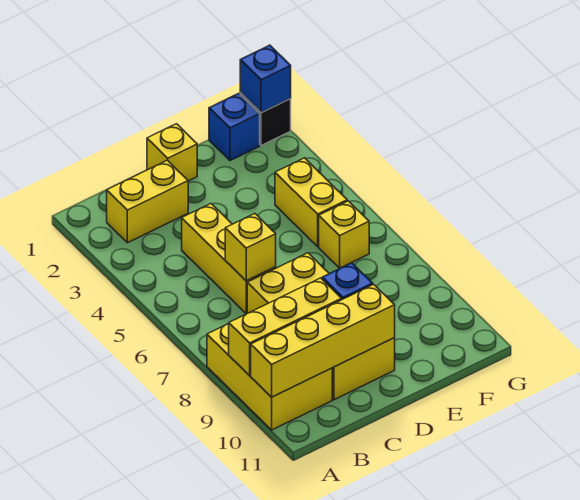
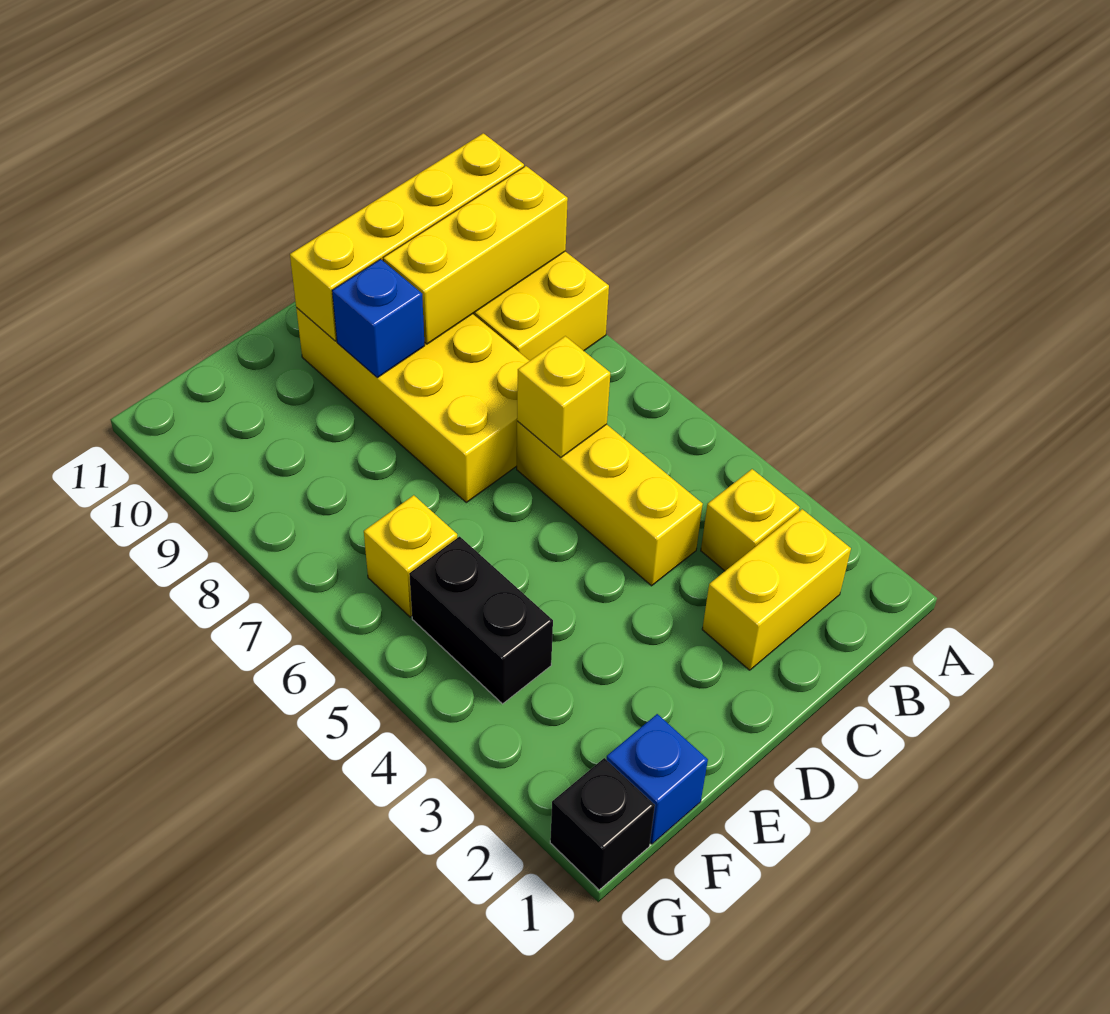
yellow brick D1 level 1 -> yellow brick B3 level 1
yellow brick F4:F5 level 1 -> black brick F4:F5 level 1
blue brick G1 level 2 -> none

